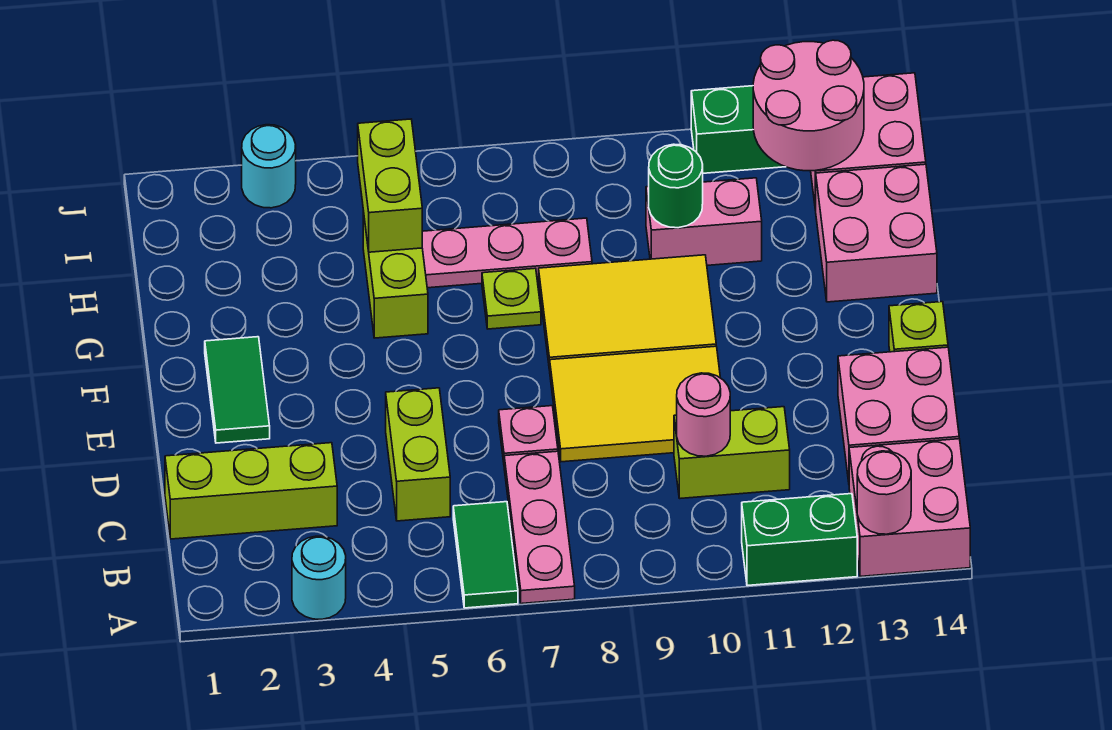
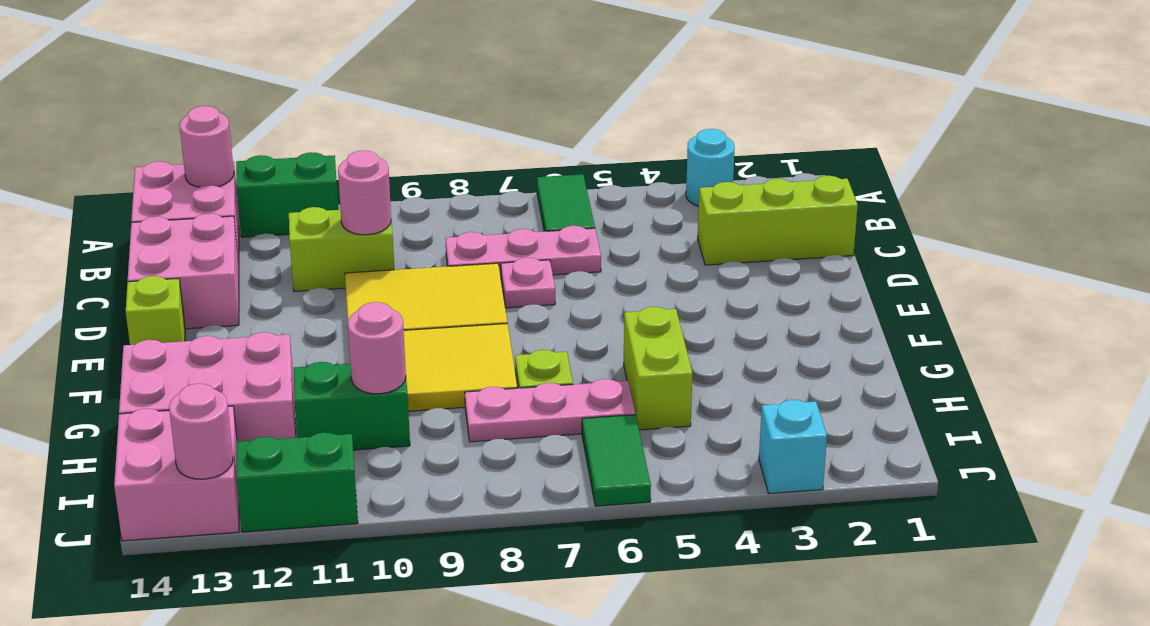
pink plate A7:C7 level 1 -> pink plate C6:C8 level 1
lime brick C5:D5 level 1 -> none
green tile E2:F2 level 1 -> green tile I6:J6 level 1
pink brick G13:H14 level 1 -> pink brick G12:H14 level 1
lime brick H5:I5 level 2 -> none
pink brick H10:H11 level 1 -> green brick H10:H11 level 1
green round brick H10 level 2 -> pink round brick H10 level 2
pink round brick I12:J13 level 2 -> pink round brick J13 level 2
cyan round brick J3 level 1 -> cyan brick J3 level 1

